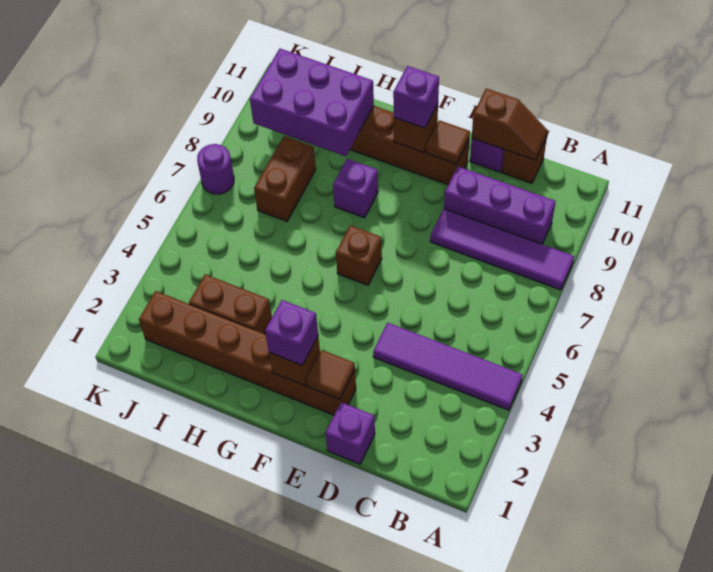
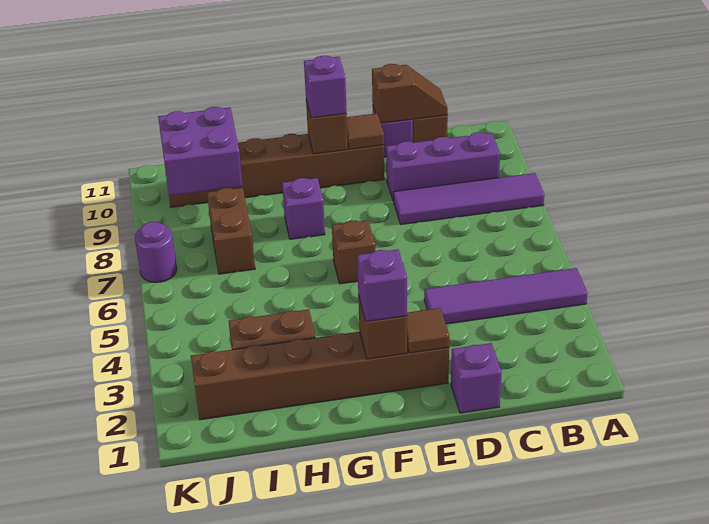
purple brick H9:J10 level 2 -> purple brick I9:J10 level 2

